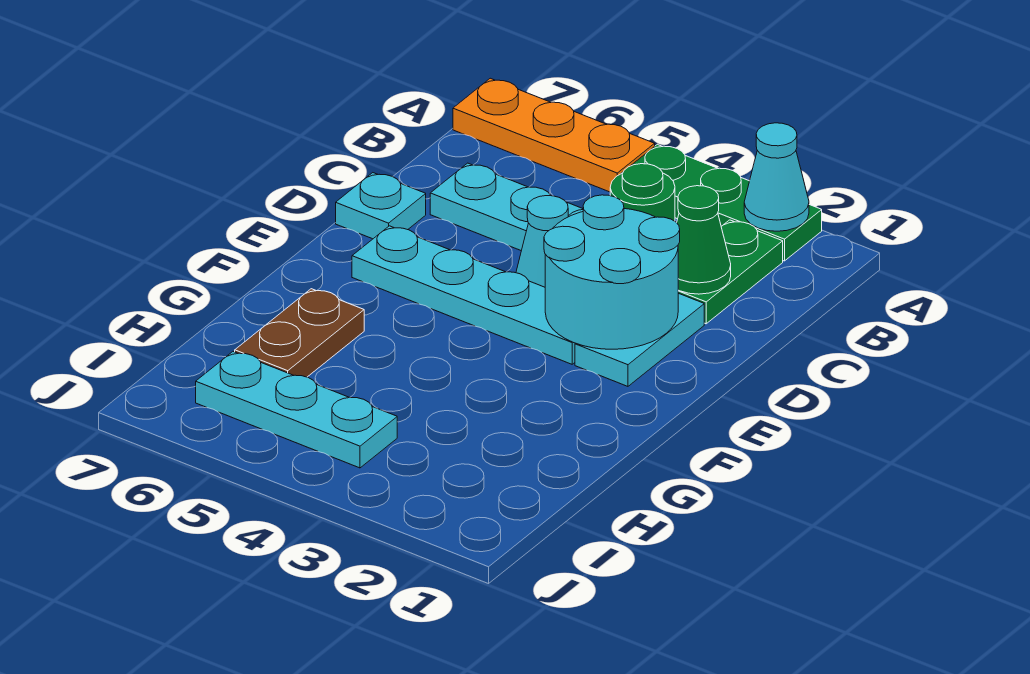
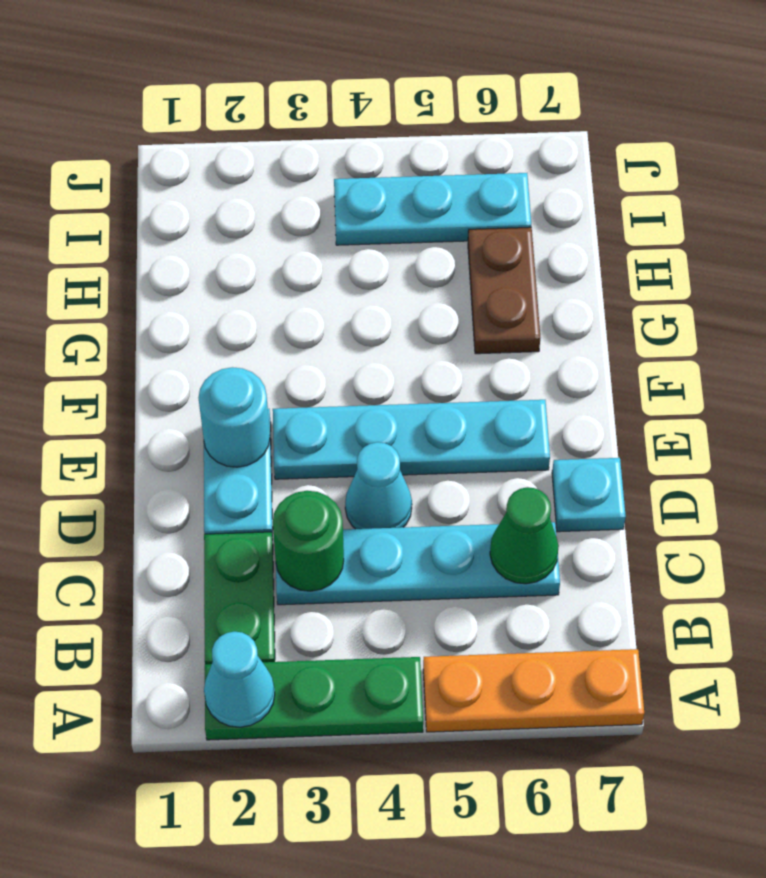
green cone C2 level 2 -> green cone C6 level 2
cyan round brick D2:E3 level 2 -> cyan round brick E2 level 2

